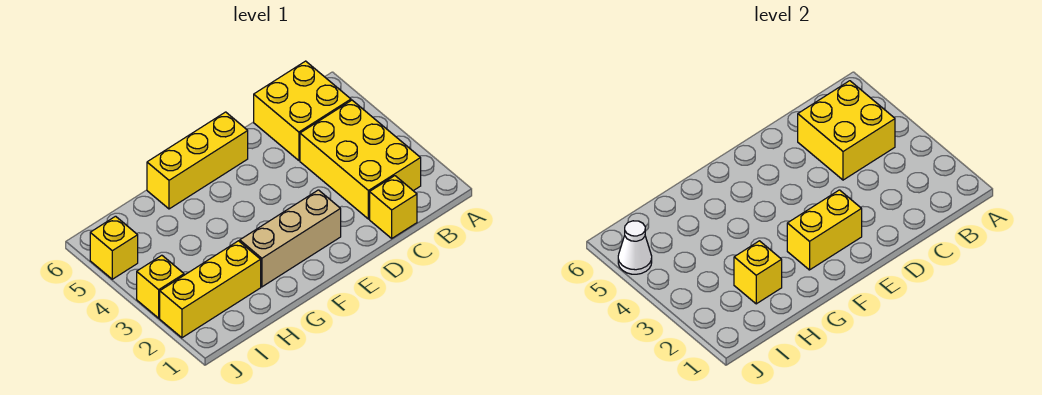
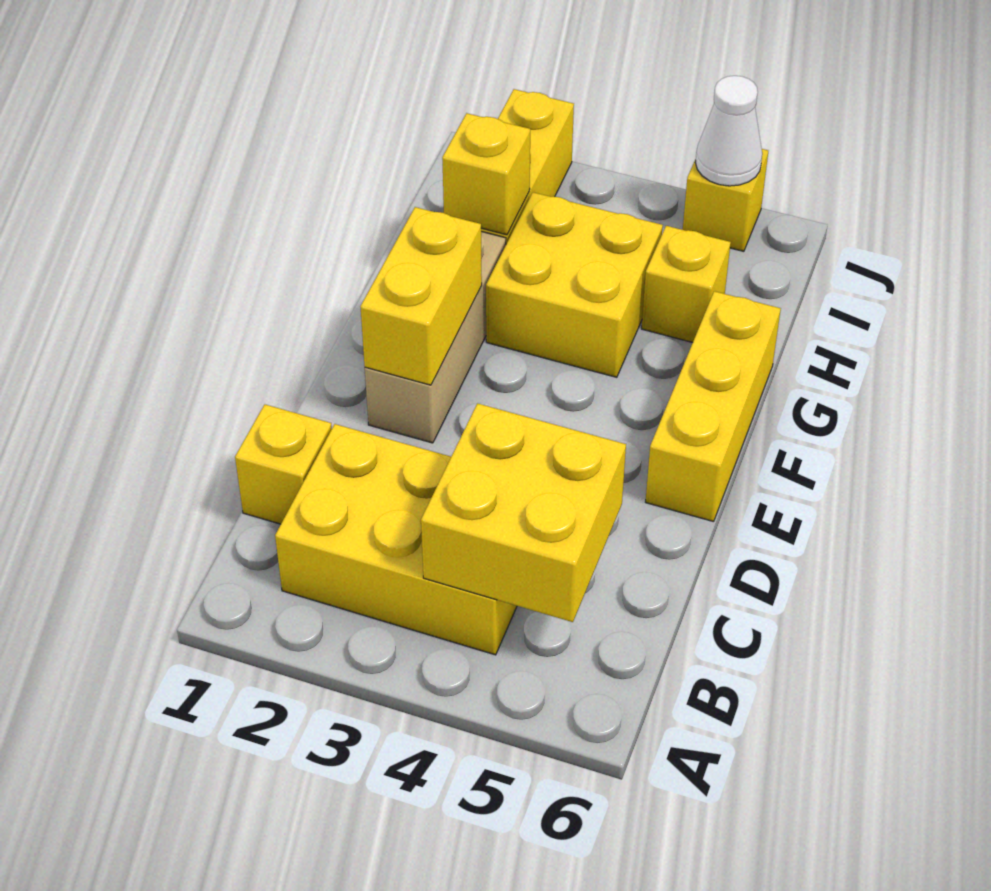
yellow brick B5:C6 level 1 -> yellow brick G3:H4 level 1
yellow brick J3 level 1 -> yellow brick H5 level 1

